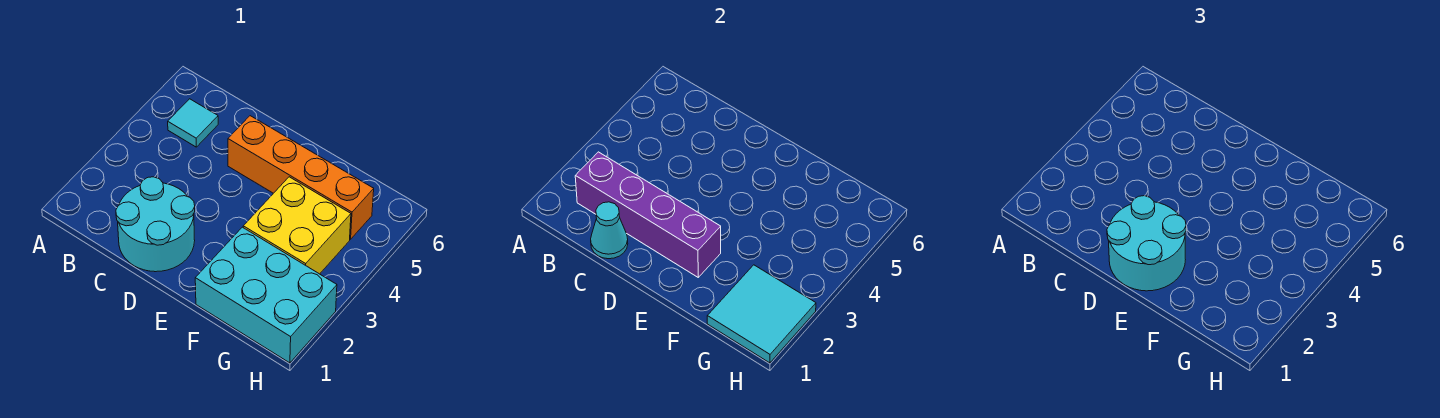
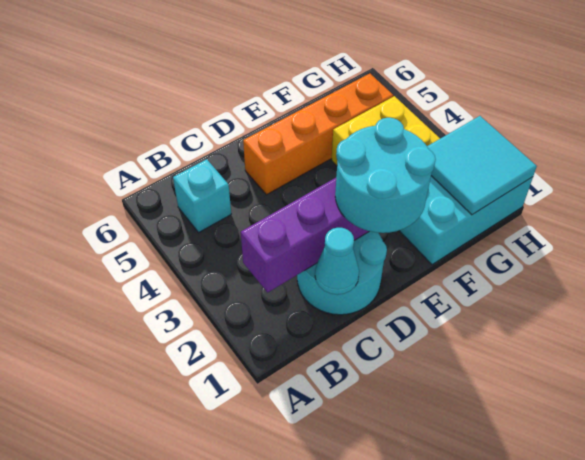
cyan tile B5 level 1 -> cyan brick B5 level 1

